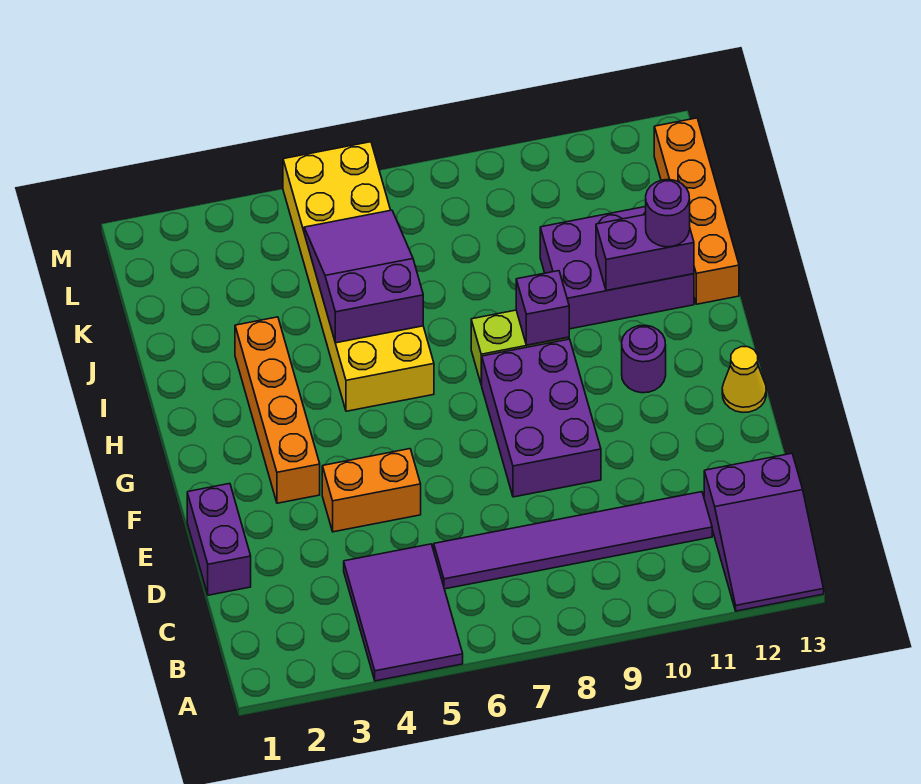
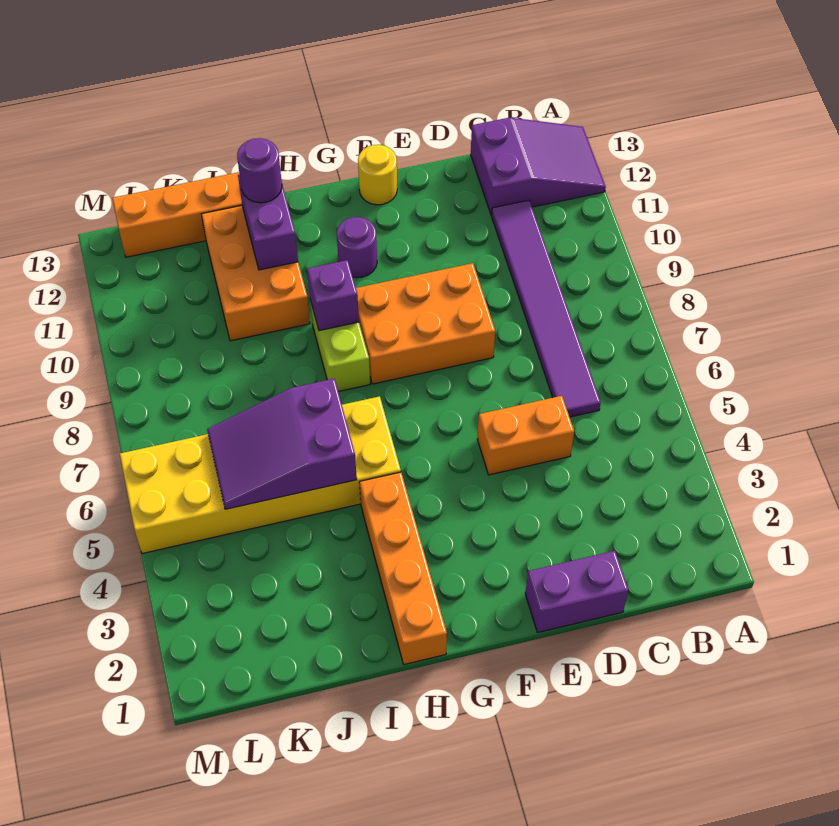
purple tile A4:C5 level 1 -> none
orange brick E4:E5 level 1 -> orange brick D5:E5 level 1
purple brick E8:G9 level 1 -> orange brick E8:G9 level 1
orange brick F3:I3 level 1 -> orange brick H1:H4 level 1
yellow cone F13 level 1 -> yellow round brick F13 level 1
purple brick I10:J12 level 1 -> orange brick I10:J12 level 1

